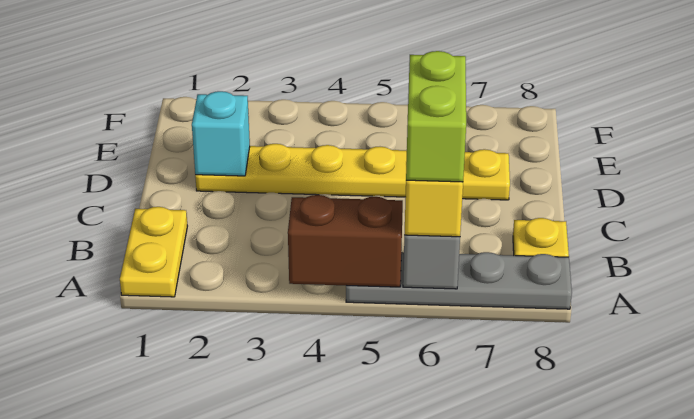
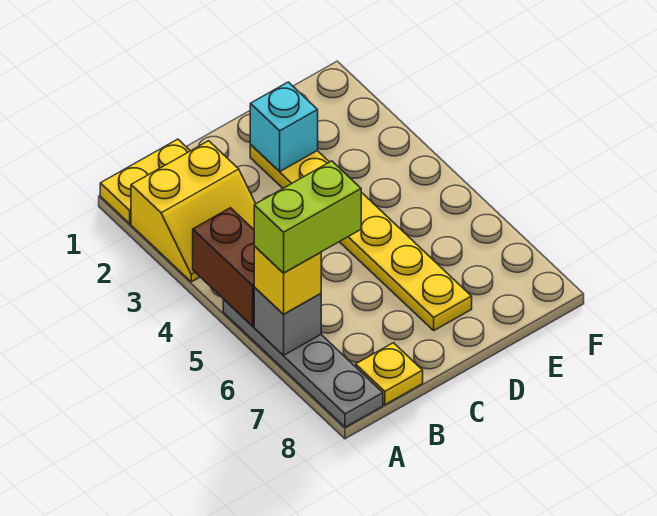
none -> yellow slope A2:B3 level 1 top 2

